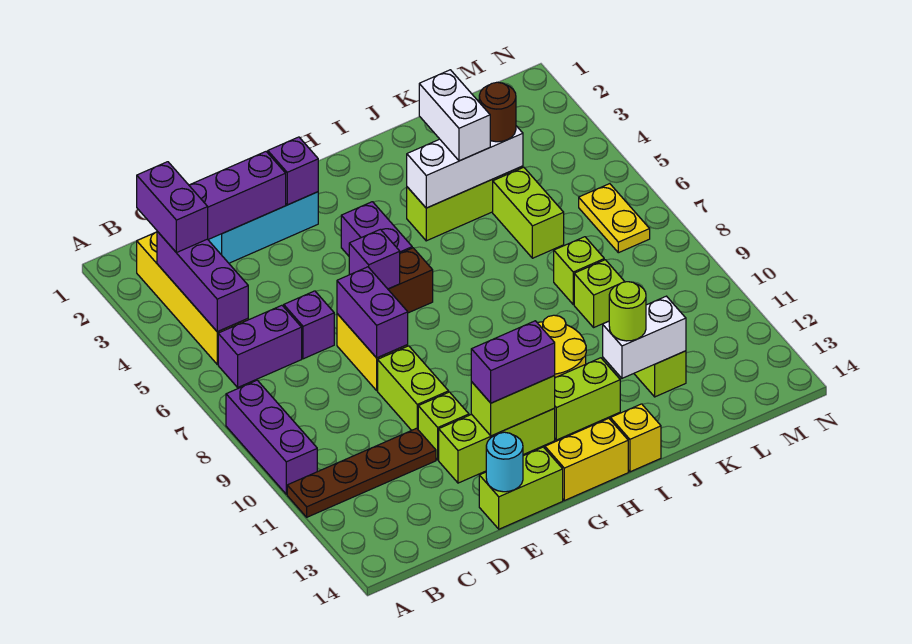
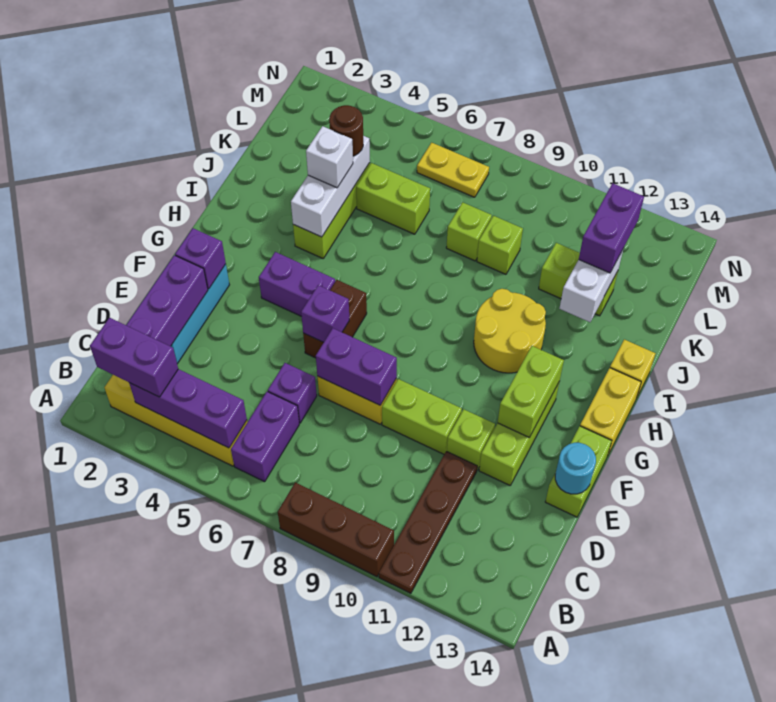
purple brick A8:A10 level 1 -> brown brick A8:A10 level 1
purple brick F12:G12 level 3 -> purple brick K12:L12 level 3
lime brick H12:I12 level 1 -> none
white brick J3:J4 level 3 -> white brick J4 level 3
lime round brick J12 level 3 -> none

